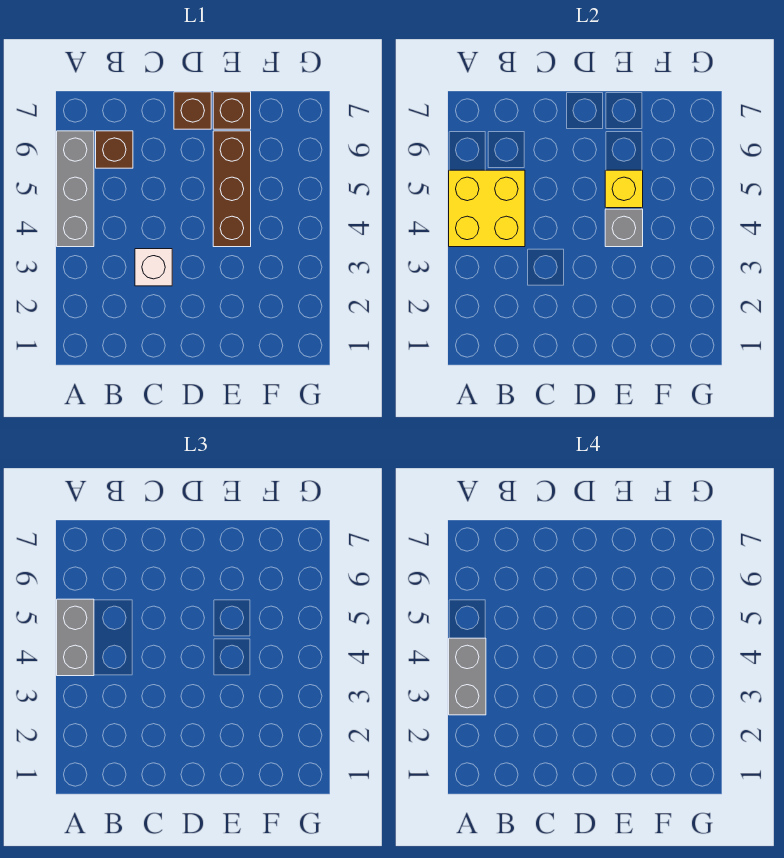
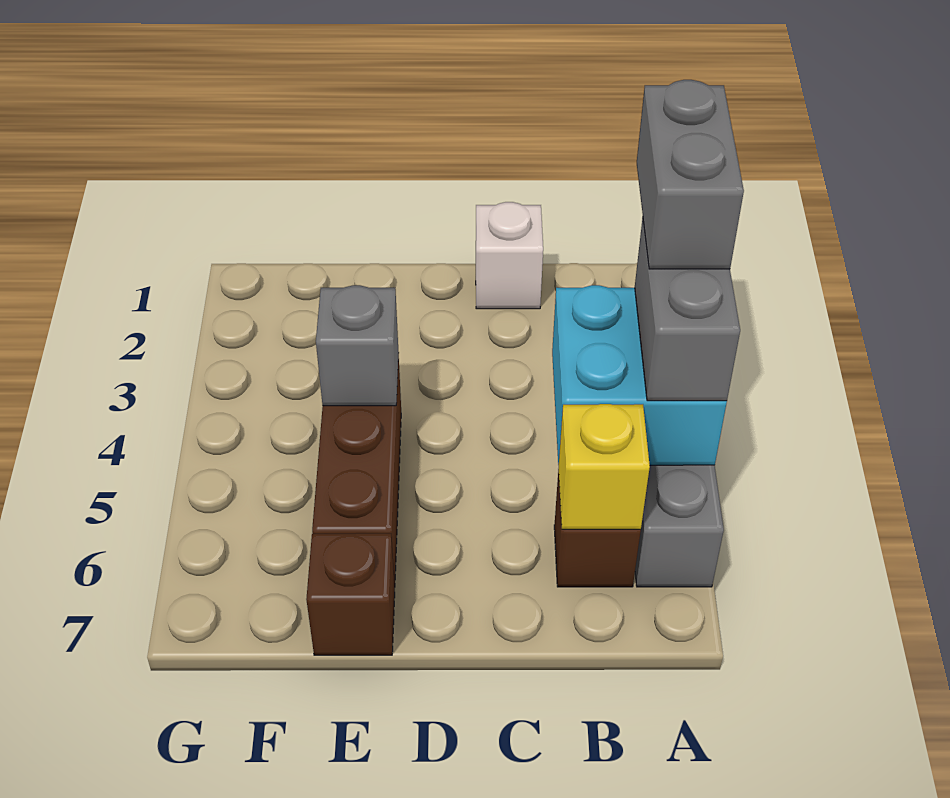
yellow brick A4:B5 level 2 -> cyan brick A4:B5 level 2
white brick C3 level 1 -> white brick C1 level 1
brown brick D7 level 1 -> none
yellow brick E5 level 2 -> yellow brick B6 level 2

